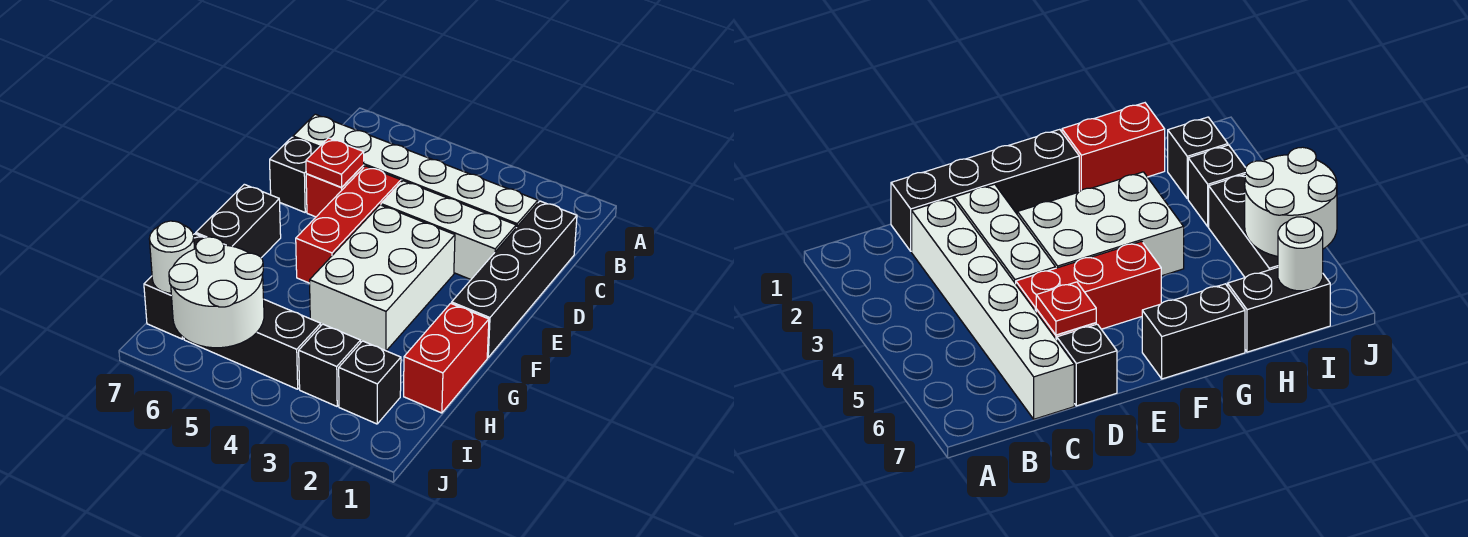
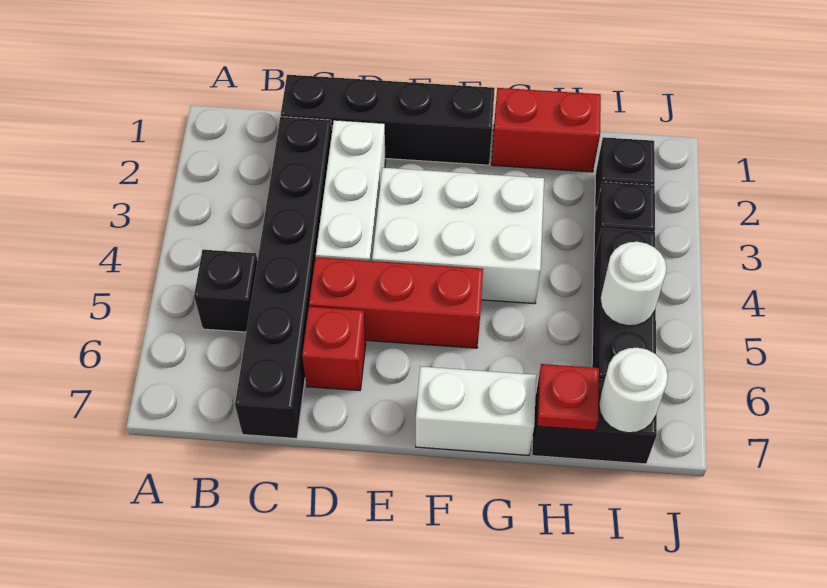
white brick C2:C7 level 1 -> black brick C2:C7 level 1
red plate D6 level 2 -> red plate H7 level 2
black brick D7 level 1 -> black brick B5 level 1
black brick F7:G7 level 1 -> white brick F7:G7 level 1
white round brick I5:J6 level 2 -> white round brick I5 level 2

